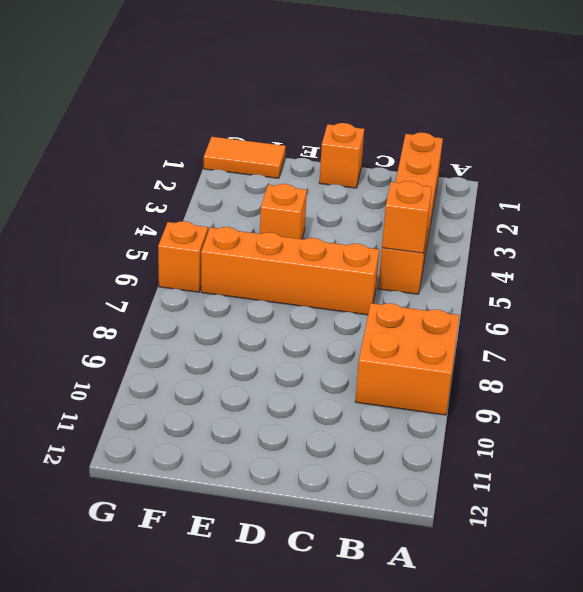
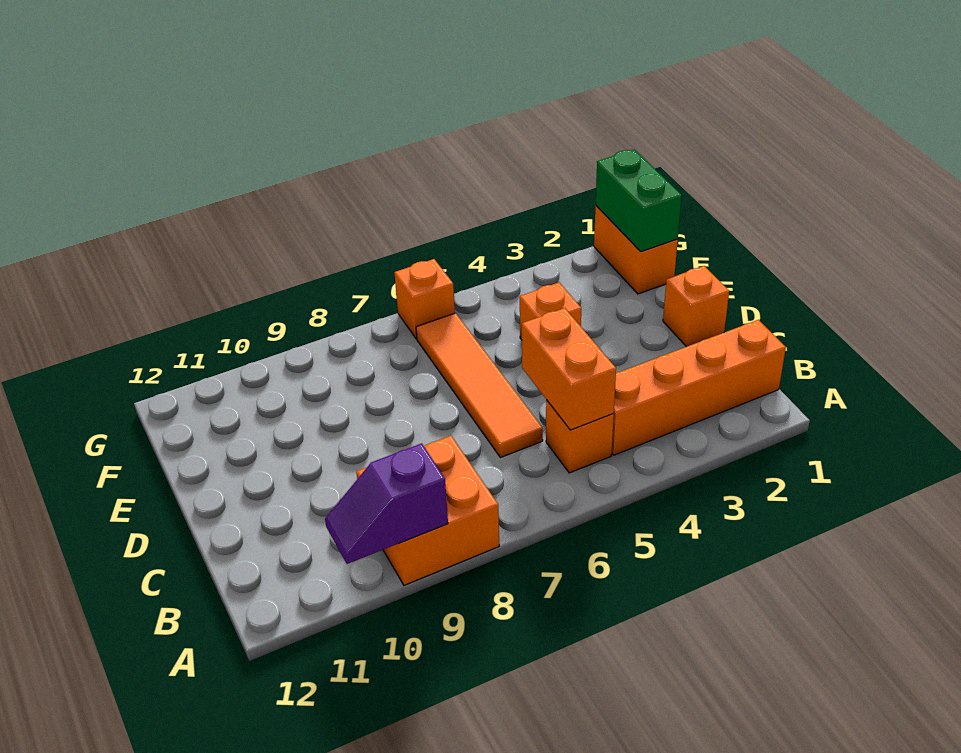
none -> purple slope A9:A10 level 2 top 9
orange brick B5 level 2 -> orange brick B5:C5 level 2
orange brick C6:F6 level 1 -> orange tile C6:F6 level 1
orange tile F1:G1 level 1 -> orange brick F1:G1 level 1
none -> green brick F1:G1 level 2

